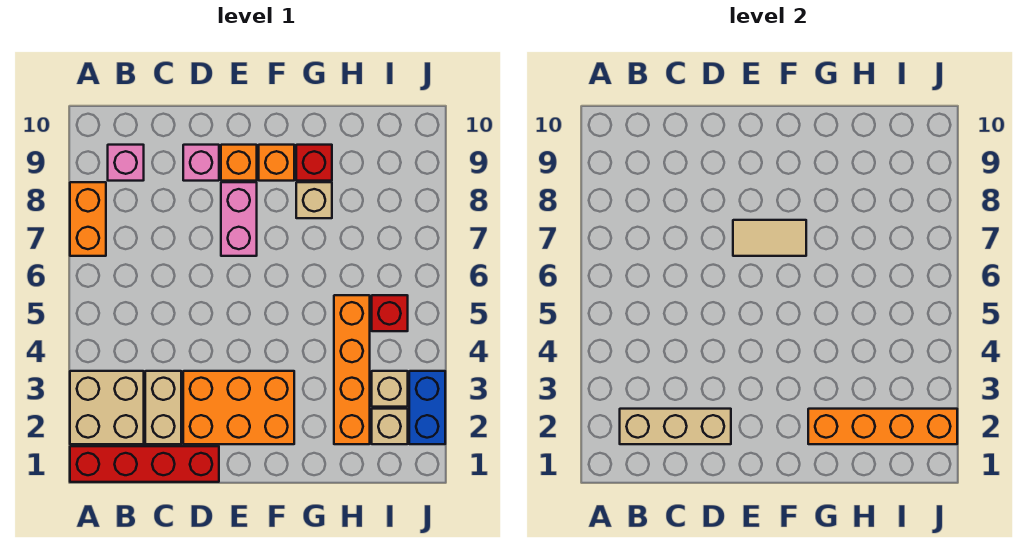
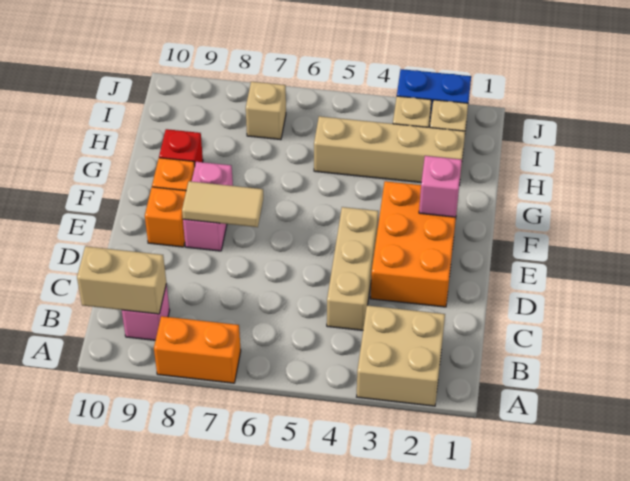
red brick A1:D1 level 1 -> none
tan brick B2:D2 level 2 -> tan brick C4:E4 level 1
tan brick C2:C3 level 1 -> tan brick B9:B10 level 2
pink brick D9 level 1 -> pink brick F2 level 2
pink brick E7:E8 level 1 -> pink brick E8:F8 level 1
tan tile E7:F7 level 2 -> tan tile E7:E8 level 2
orange brick G2:J2 level 2 -> none
tan brick G8 level 1 -> tan brick I7 level 1
orange brick H2:H5 level 1 -> tan brick H2:H5 level 1
red brick I5 level 1 -> none

